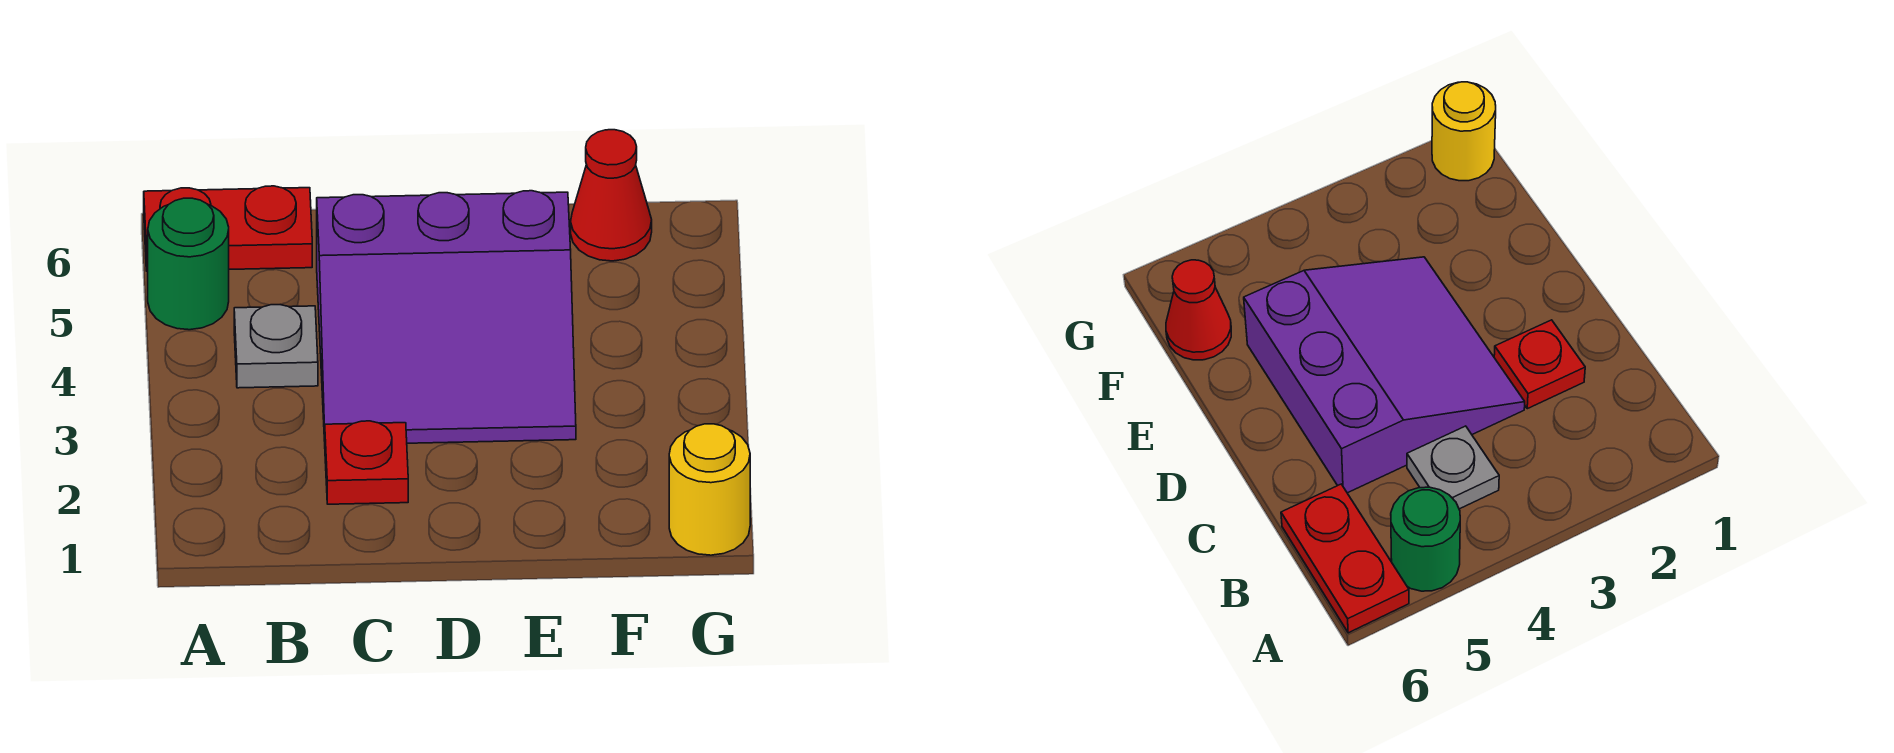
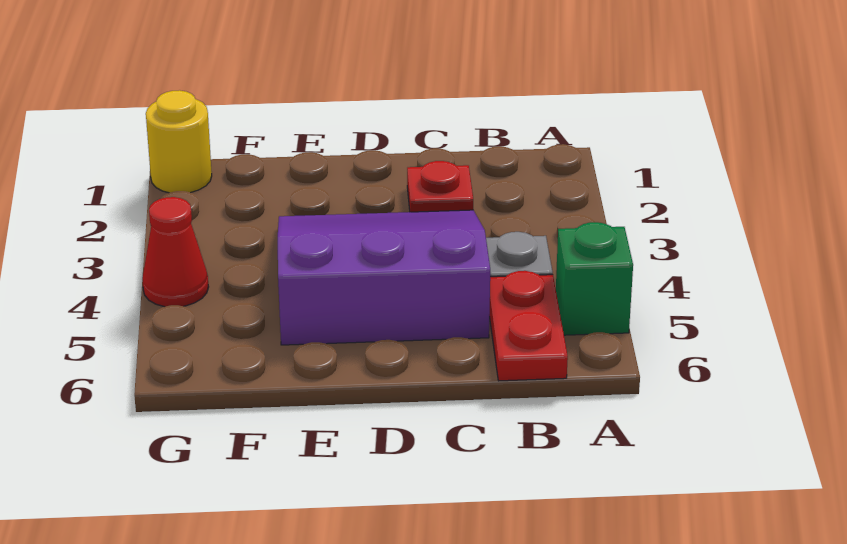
green round brick A5 level 1 -> green brick A5 level 1
red plate A6:B6 level 1 -> red plate B5:B6 level 1
red cone F6 level 1 -> red cone G4 level 1

